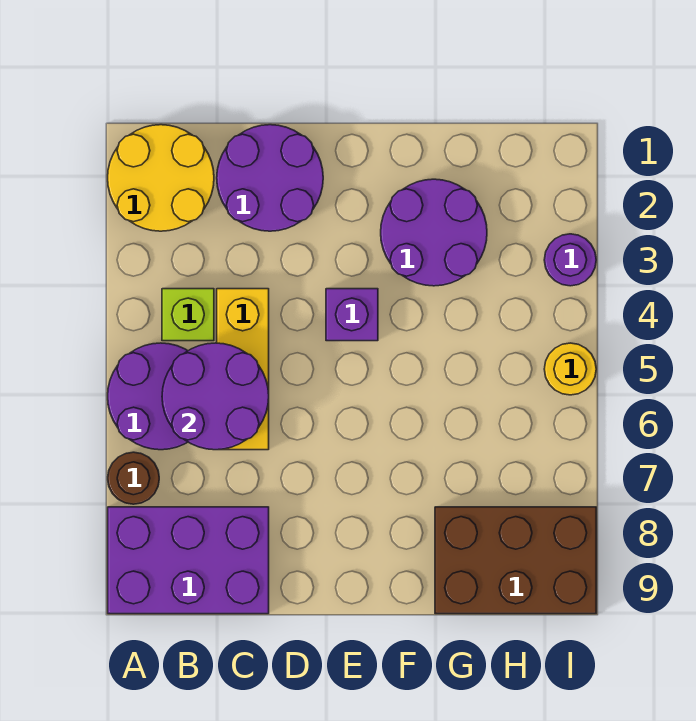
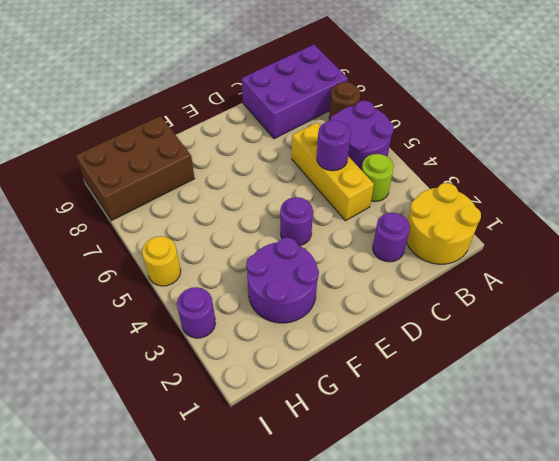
lime brick B4 level 1 -> lime round brick B4 level 1
purple round brick B5:C6 level 2 -> purple round brick C5 level 2
purple round brick C1:D2 level 1 -> purple round brick C2 level 1
purple brick E4 level 1 -> purple round brick E4 level 1

